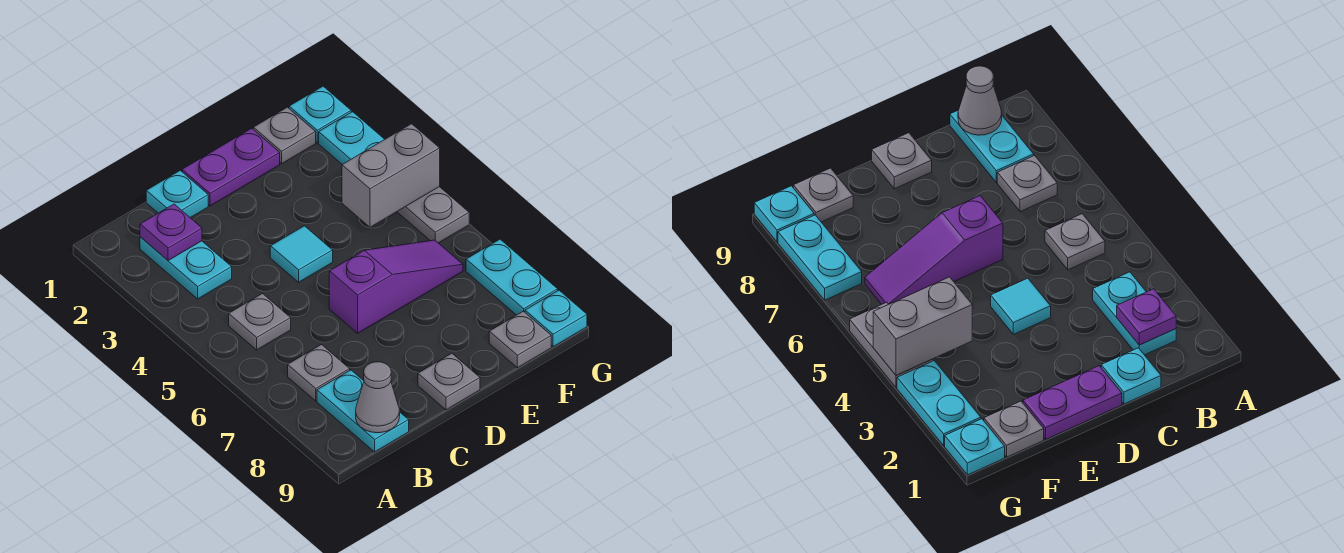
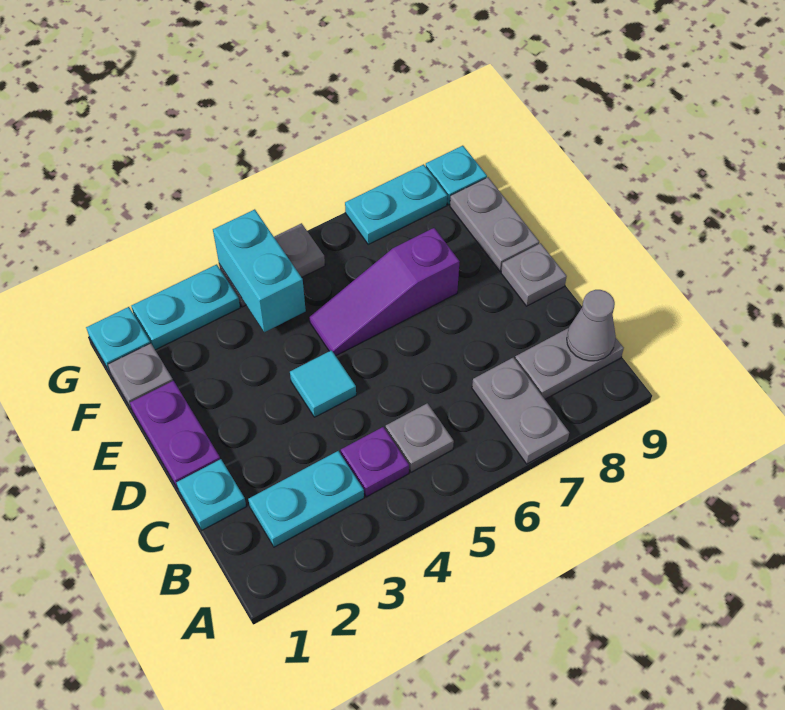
purple plate B2 level 2 -> purple plate B4 level 1
grey plate B7 level 1 -> grey plate A7:B7 level 1
cyan plate B8:B9 level 1 -> grey plate B8:B9 level 1
purple slope D6:F6 level 1 top D -> purple slope E5:E7 level 1 top 7
grey brick F4:G4 level 2 -> cyan brick F4:G4 level 2
grey plate F9 level 1 -> grey plate E9:F9 level 1

